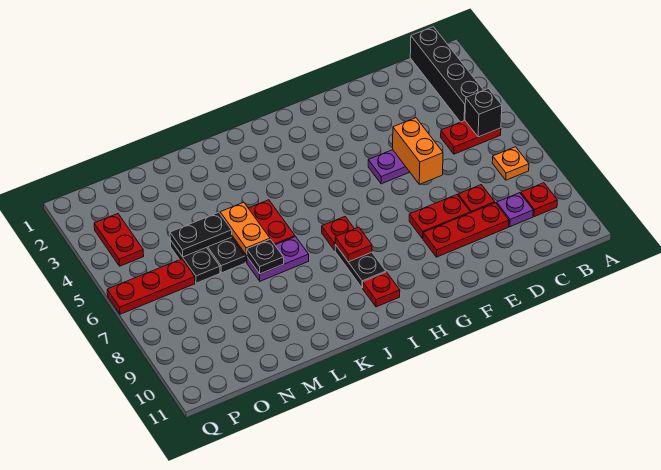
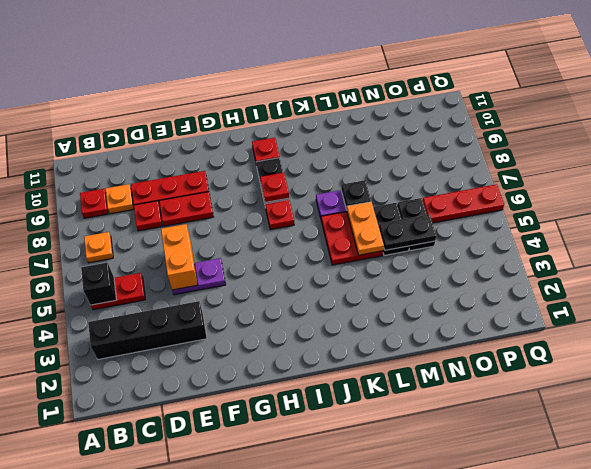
black brick B1:B4 level 1 -> black brick B3:E3 level 1
purple plate C9 level 1 -> orange plate C9 level 1
red plate P3:P4 level 1 -> none

